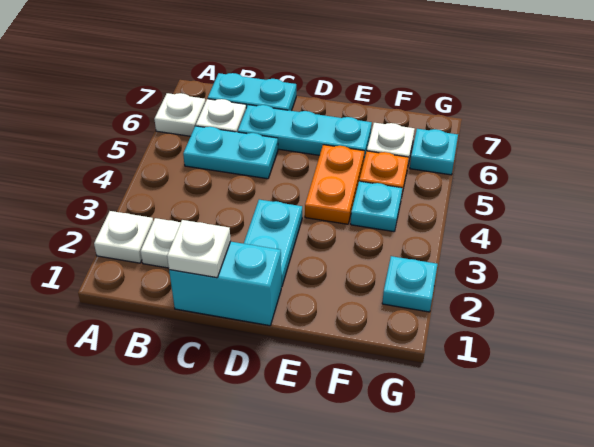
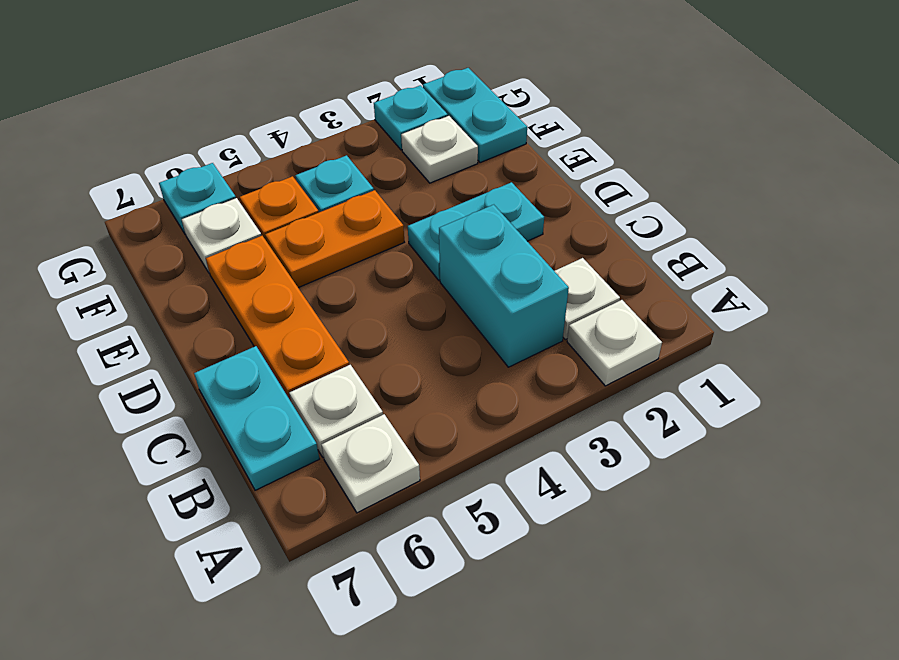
cyan plate B5:C5 level 1 -> cyan plate F1:G1 level 1
cyan brick C1:D1 level 1 -> cyan brick B3:C3 level 1
white plate C1 level 2 -> white plate F2 level 1
cyan plate C6:E6 level 1 -> orange plate C6:E6 level 1

